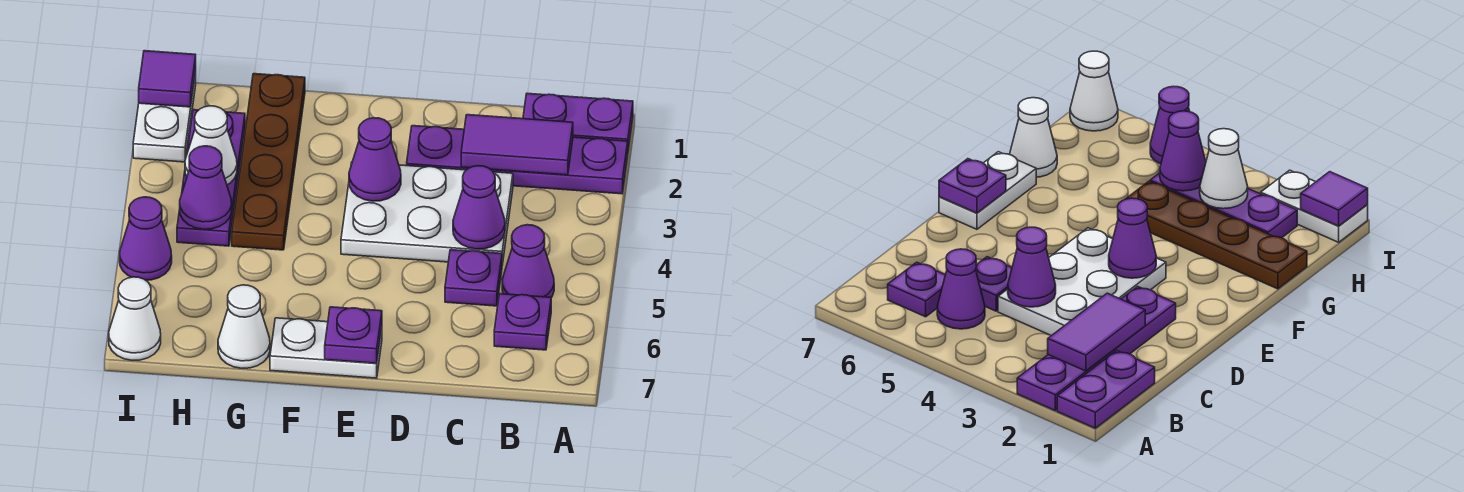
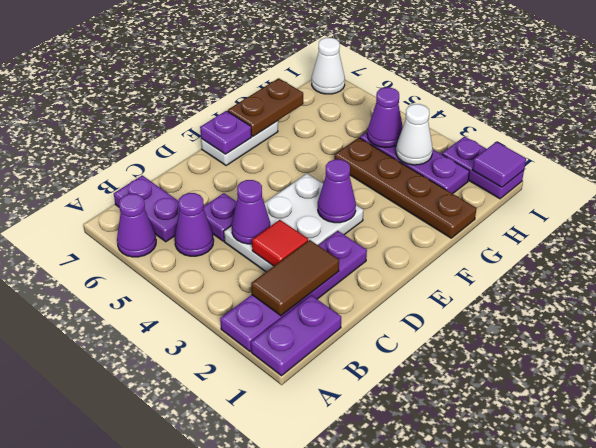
purple tile B2:C2 level 2 -> brown tile B2:C2 level 2
purple plate B6 level 1 -> purple plate B6:B7 level 1
none -> red tile C3 level 2
none -> brown plate F7:G7 level 2
white cone G7 level 1 -> none
white plate I1:I2 level 1 -> purple plate I1:I2 level 1
purple cone I5 level 1 -> purple cone A6 level 1

